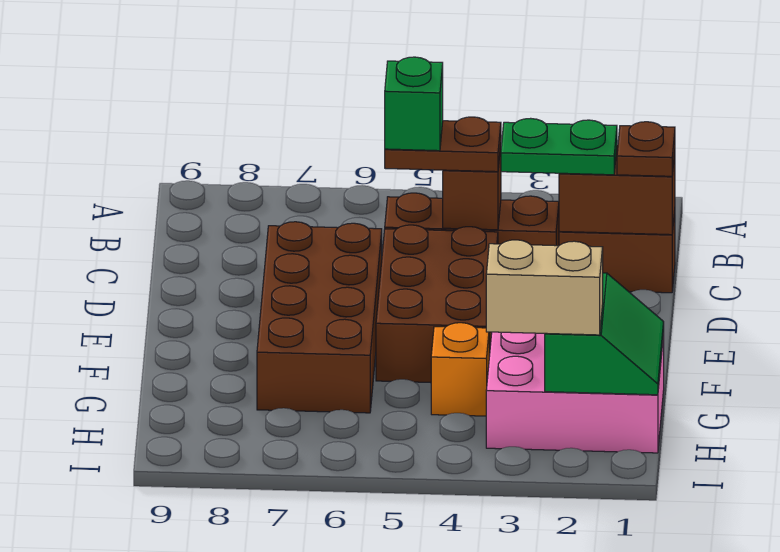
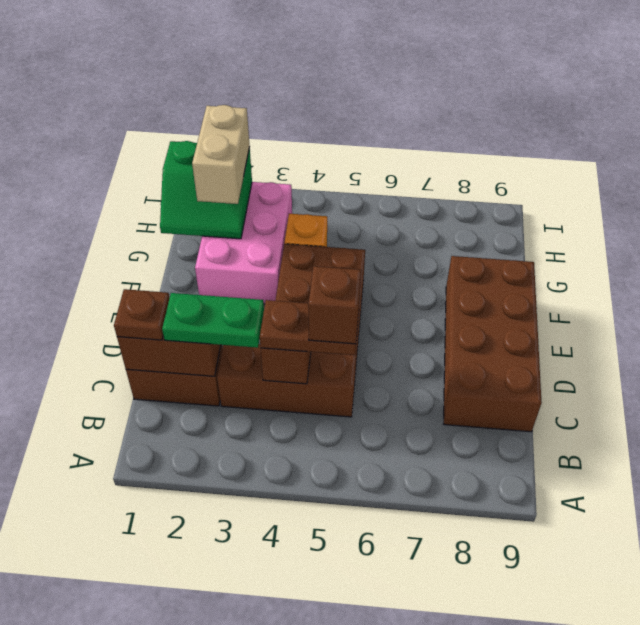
green brick C5 level 4 -> brown brick C5 level 4
brown brick D6:G7 level 1 -> brown brick C8:F9 level 1
pink brick G1:H3 level 1 -> pink brick F2:H3 level 1
green slope G1:H2 level 2 top 2 -> green slope G1:H2 level 2 top H
tan brick H2:H3 level 3 -> tan brick G2:H2 level 3

